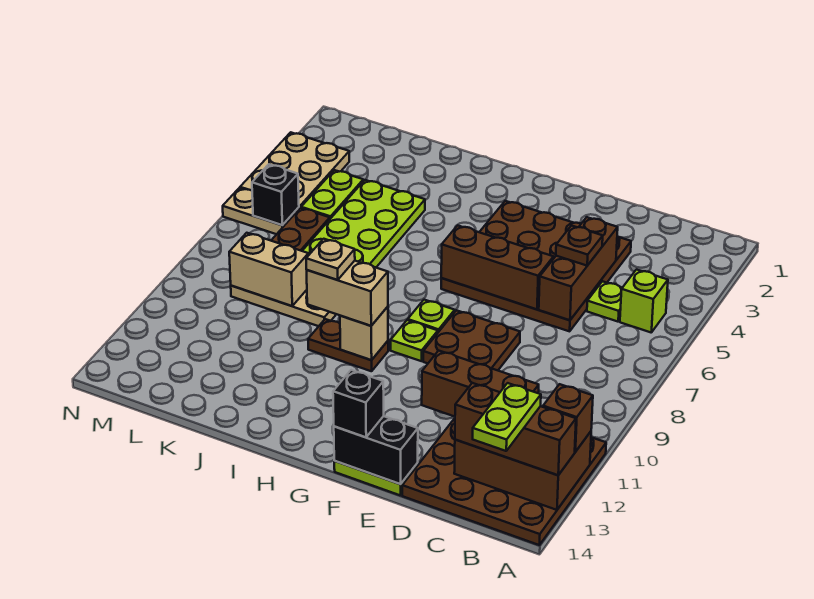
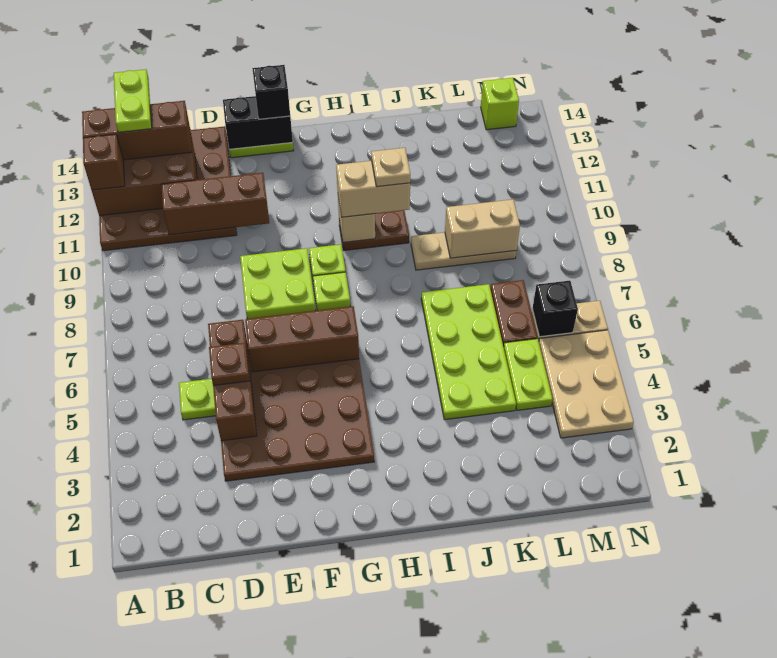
lime brick B5 level 1 -> lime brick M14 level 1
brown plate E8:F9 level 1 -> lime plate E8:F9 level 1

